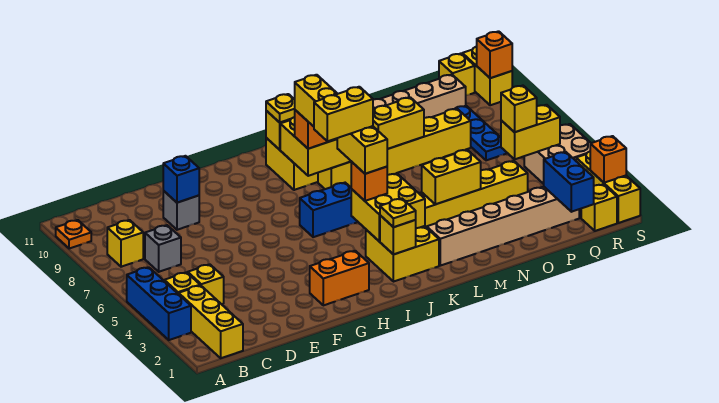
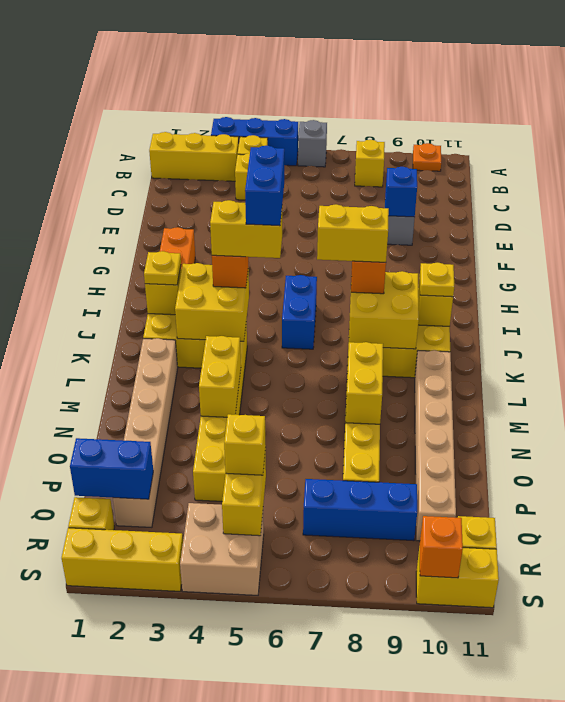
grey brick C7 level 1 -> grey brick A6 level 1
yellow brick I5:J5 level 5 -> blue brick I5:J5 level 5
blue plate Q7:Q9 level 1 -> blue brick Q7:Q9 level 1
orange brick S2 level 2 -> none

